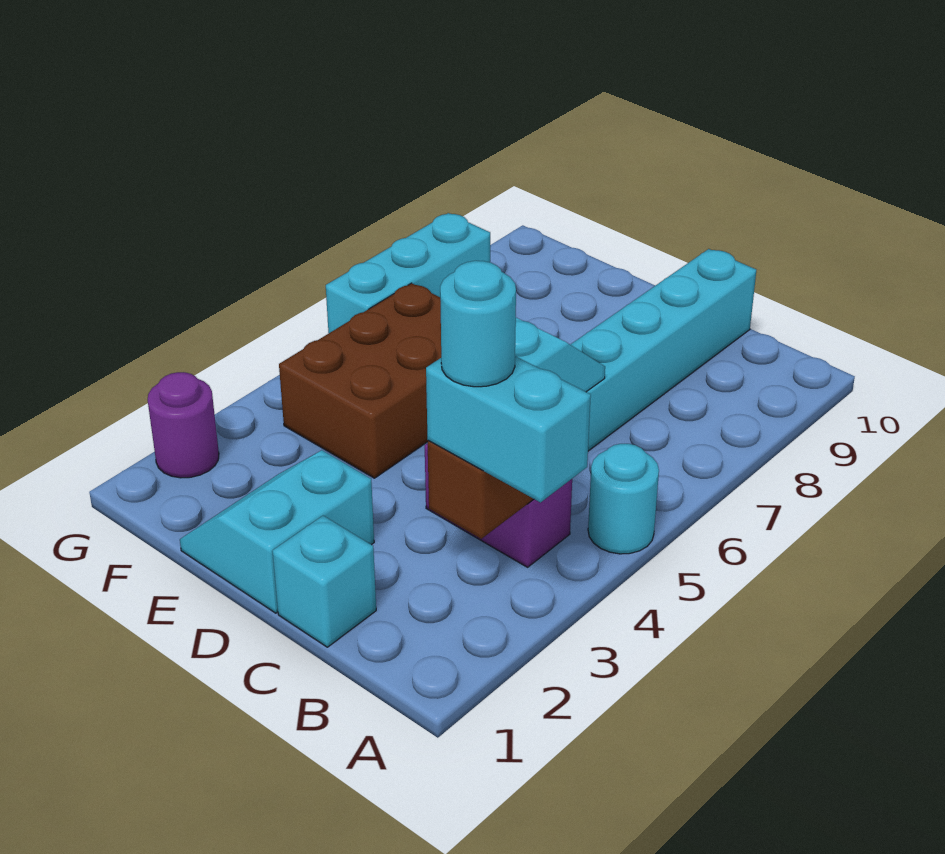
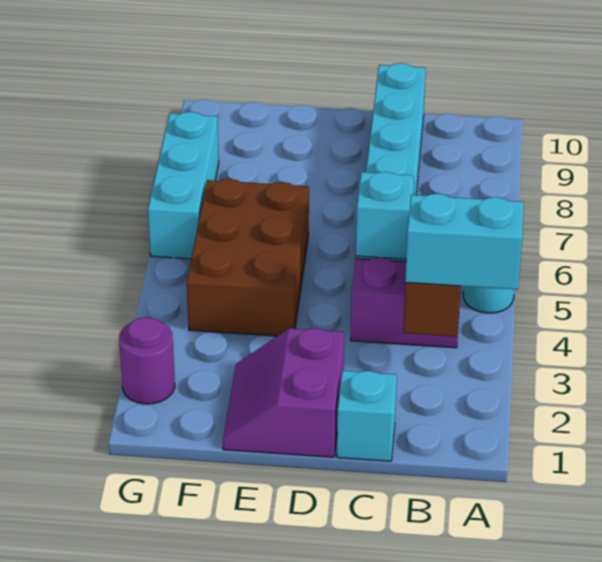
cyan round brick B3 level 4 -> none
cyan slope D1:E2 level 1 top D -> purple slope D1:E2 level 1 top D

